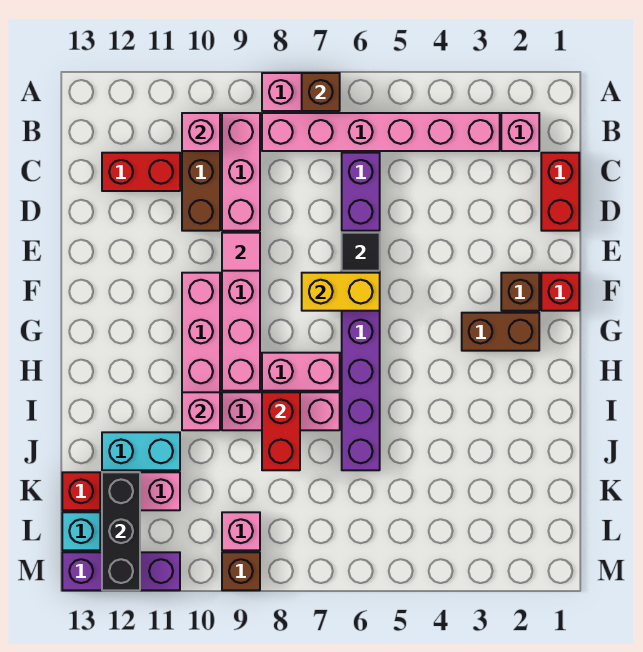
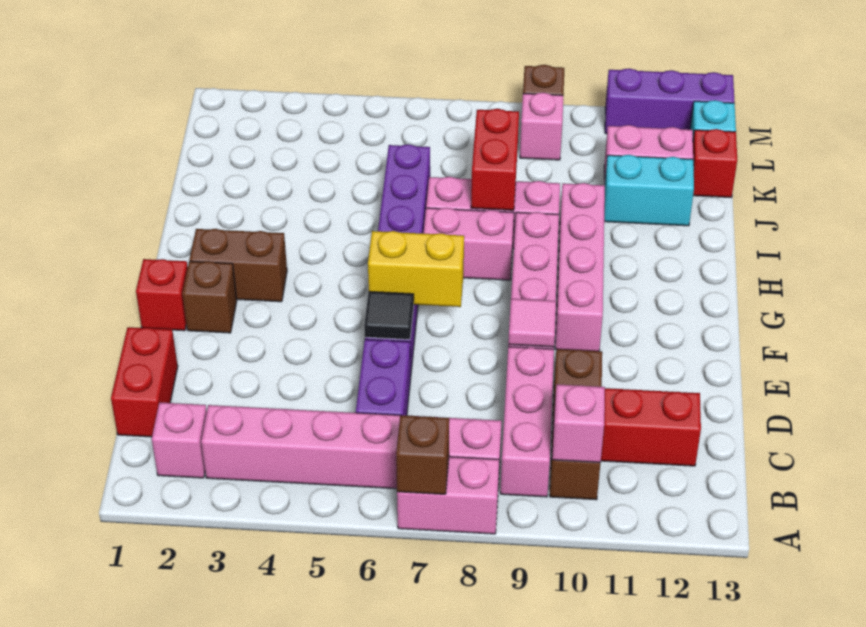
pink brick I10 level 2 -> none
black brick K12:M12 level 2 -> none

